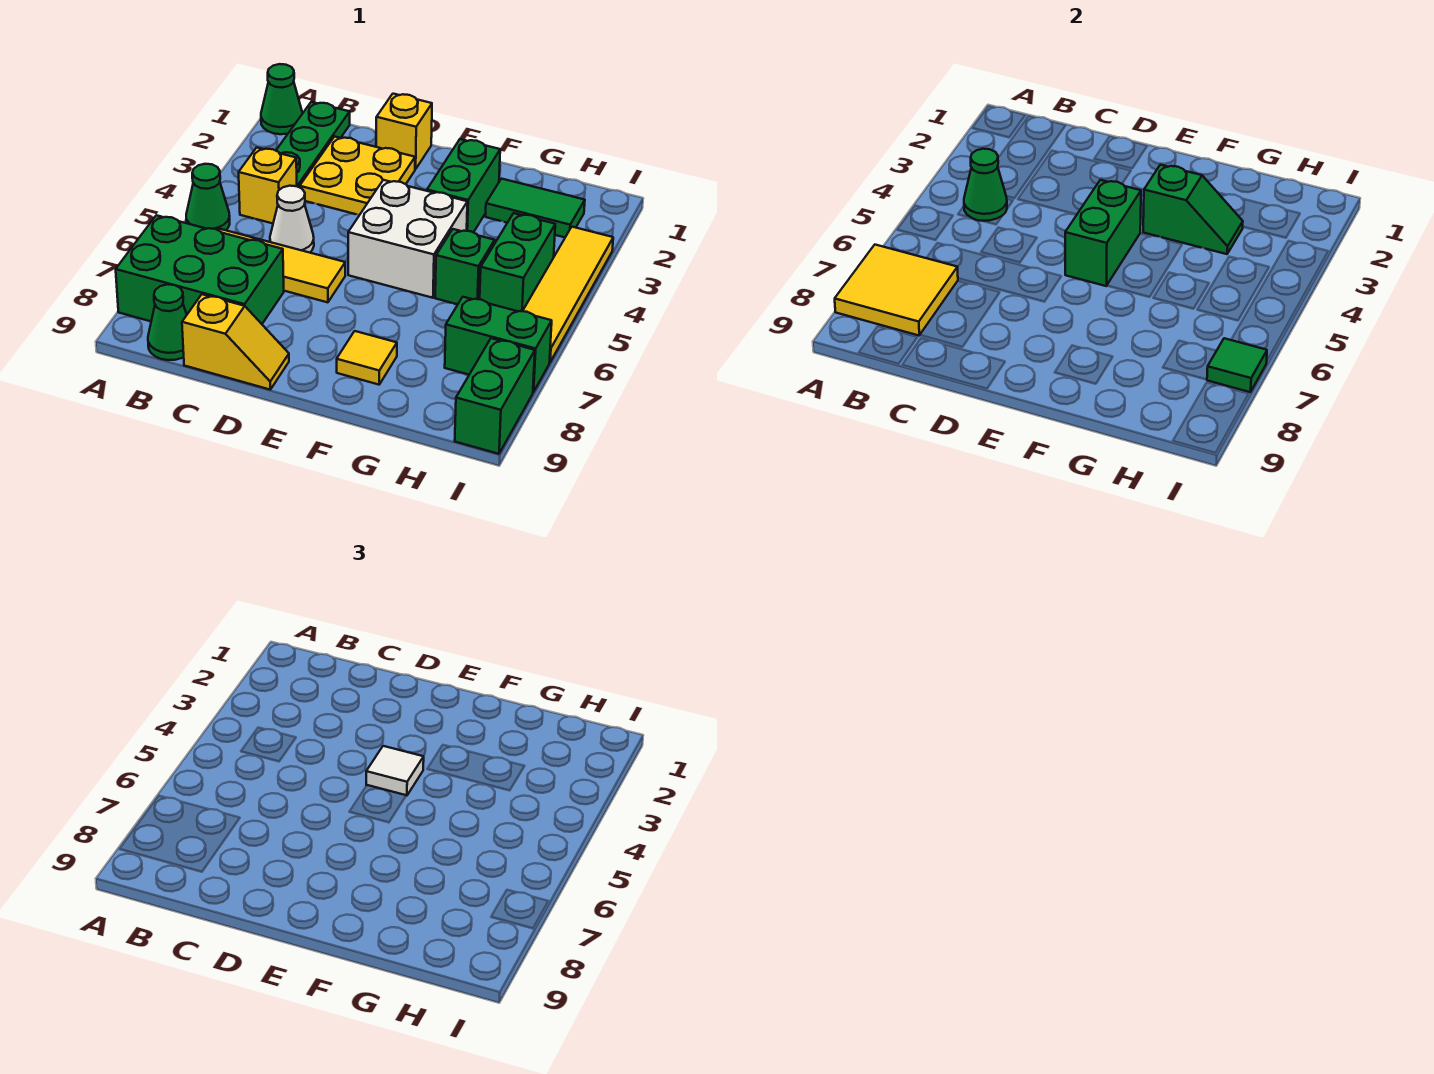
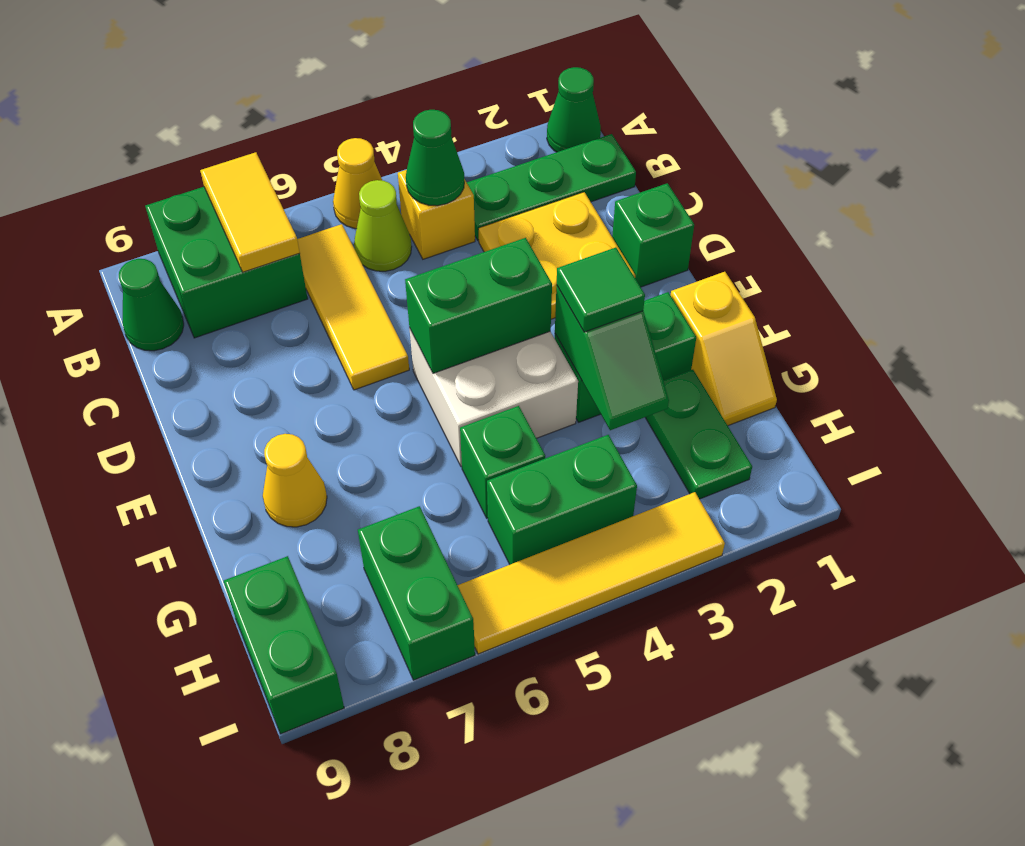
green cone A5 level 1 -> yellow cone A5 level 1
green brick A7:C8 level 1 -> green brick A7:B8 level 1
yellow tile A7:B8 level 2 -> yellow tile A7:B7 level 2
none -> lime cone B5 level 1
white cone C5 level 1 -> none
yellow slope C9:D9 level 1 top C -> yellow slope F1:G1 level 1 top F
yellow brick D1 level 1 -> green brick D1 level 1
white tile E4 level 3 -> none
yellow tile F8 level 1 -> yellow cone F8 level 1
green tile G2:H2 level 1 -> green plate G2:H2 level 1
green tile I7 level 2 -> green tile F3 level 3
green brick I8:I9 level 1 -> green brick H9:I9 level 1

